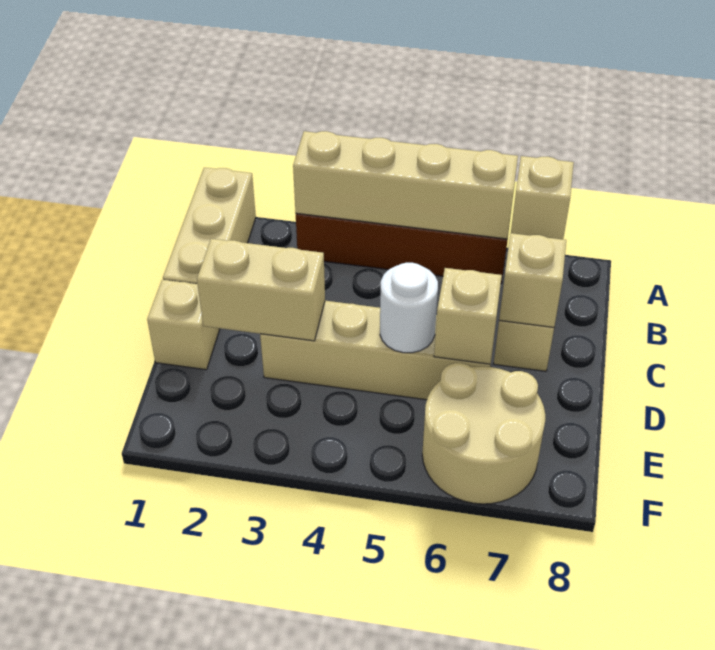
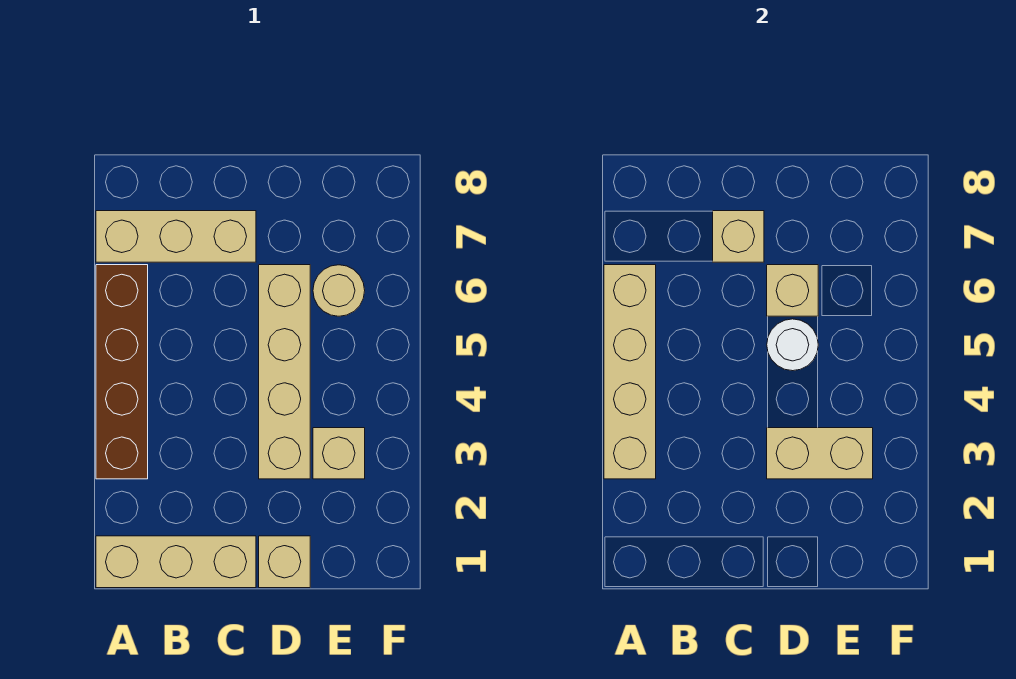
tan brick A7 level 2 -> tan brick E3 level 1
tan brick D2:D3 level 2 -> tan brick D3:E3 level 2
tan round brick E6:F7 level 1 -> tan round brick E6 level 1

